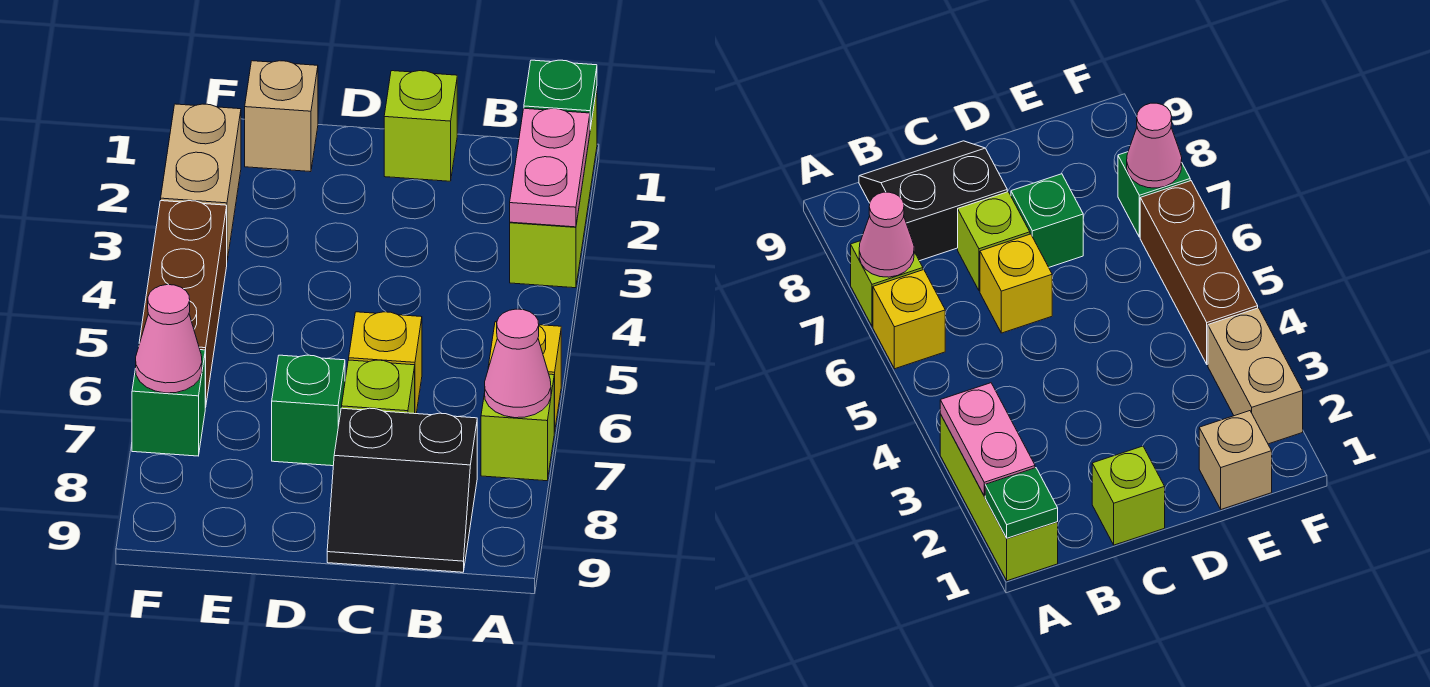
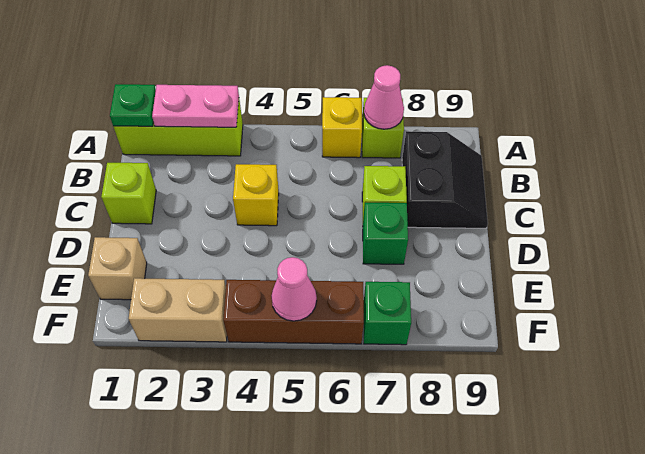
yellow brick C6 level 1 -> yellow brick C4 level 1
pink cone F7 level 2 -> pink cone F5 level 2

